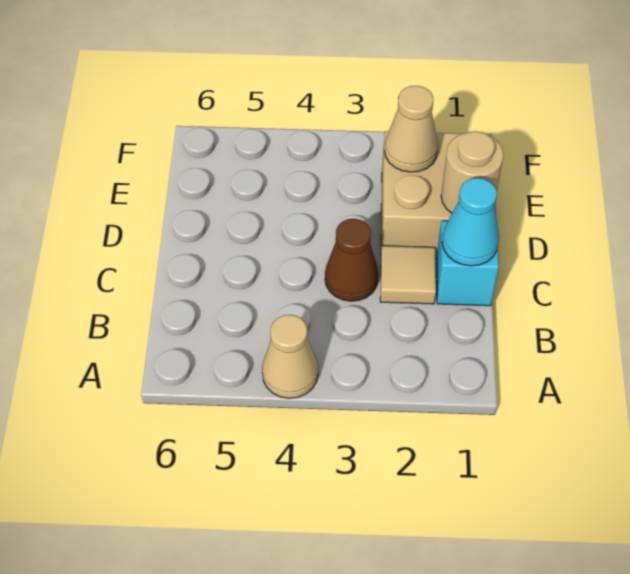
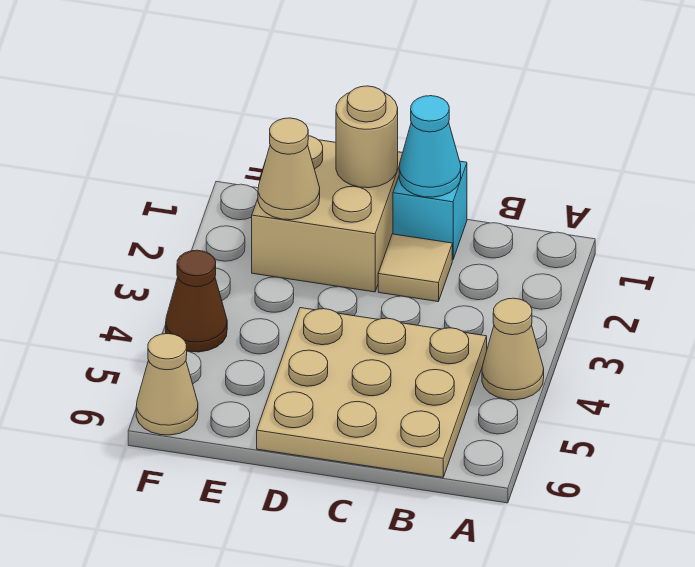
none -> tan plate B4:D6 level 1
brown cone C3 level 1 -> brown cone F4 level 1
none -> tan cone F6 level 1

